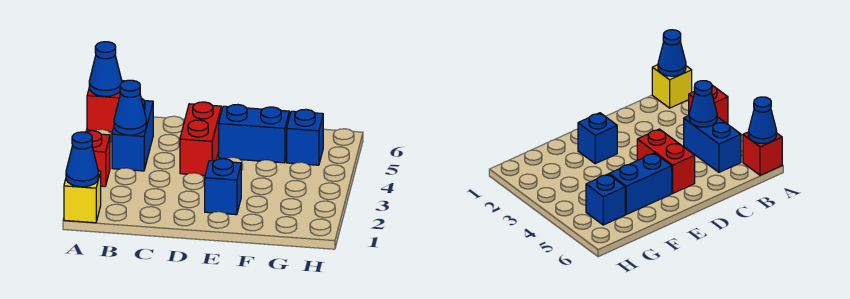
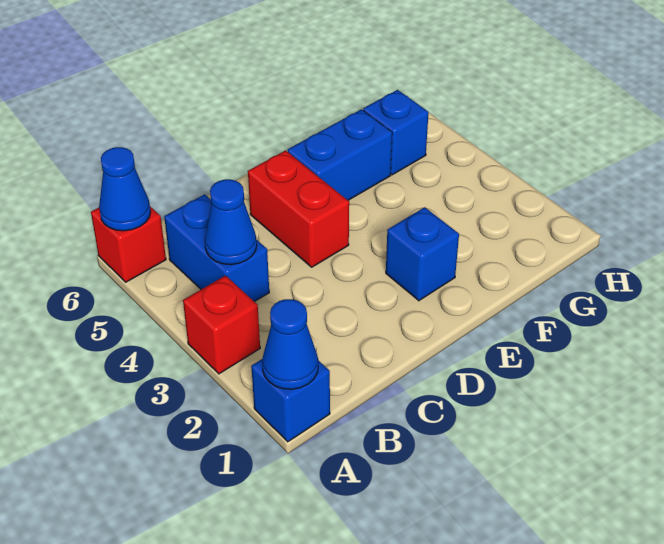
yellow brick A1 level 1 -> blue brick A1 level 1

